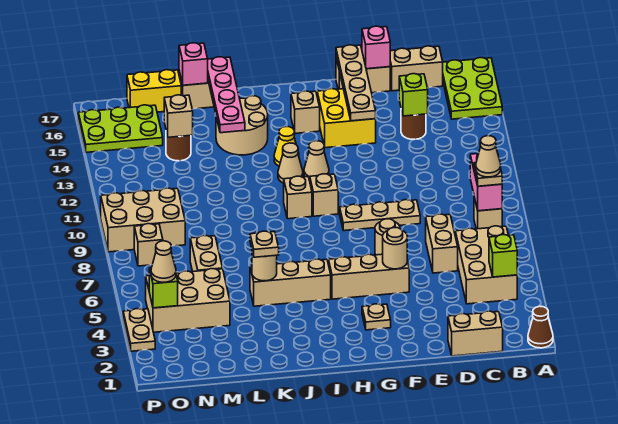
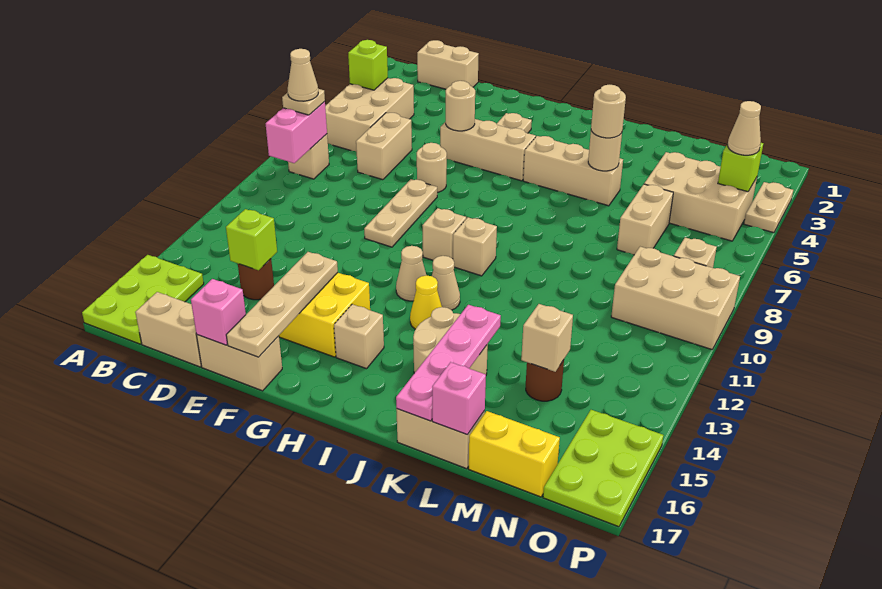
brown cone A1 level 1 -> none
tan plate E9:G9 level 1 -> tan plate F8:F10 level 1
tan plate K5 level 3 -> tan round brick K5 level 3
lime plate N15:P16 level 1 -> lime plate O15:P17 level 1

